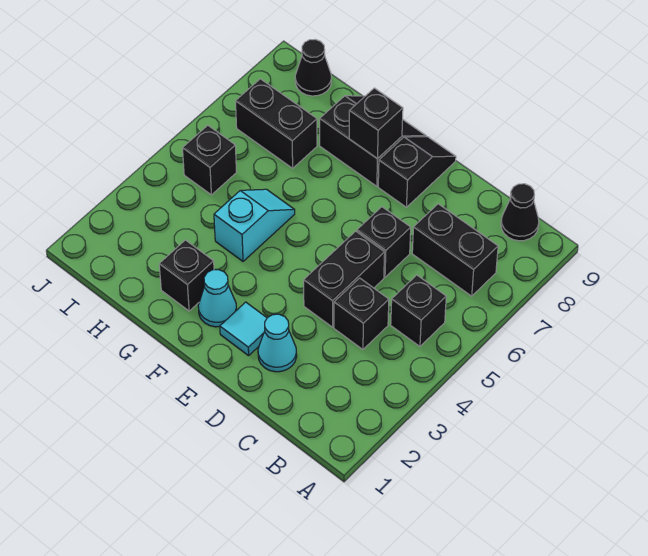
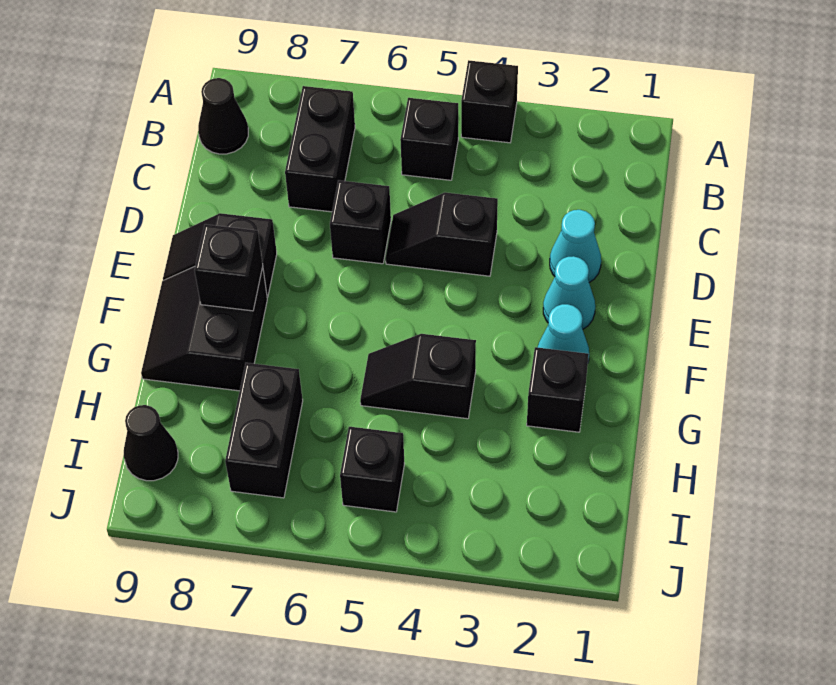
black brick C4 level 1 -> black brick A4 level 1
black brick D4:D5 level 1 -> black slope D4:D5 level 1 top 4
cyan tile E2 level 1 -> cyan cone E2 level 1
cyan slope G4:G5 level 1 top 4 -> black slope G4:G5 level 1 top 4

